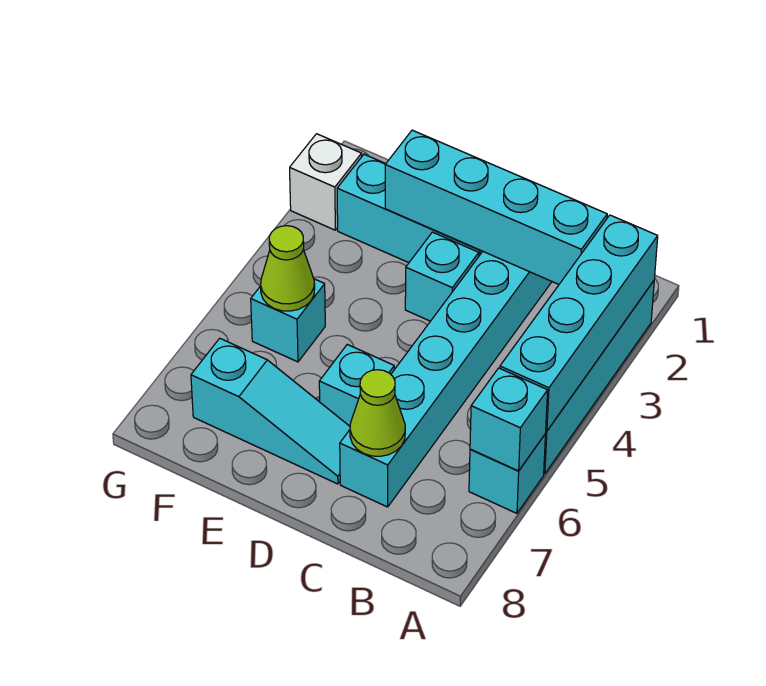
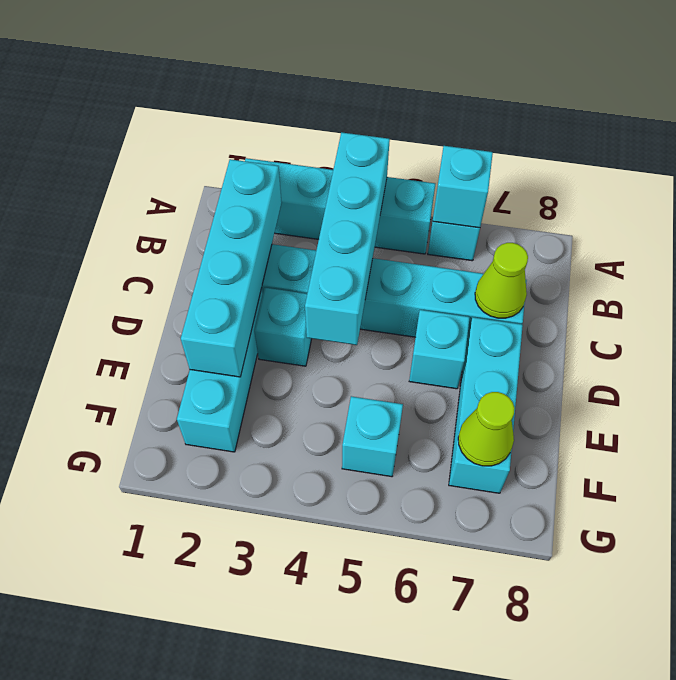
cyan brick A2:A5 level 2 -> cyan brick A4:D4 level 2
cyan slope D7:F7 level 1 top F -> cyan brick D7:F7 level 1
lime cone F5 level 2 -> lime cone F7 level 2
white brick G2 level 1 -> none

